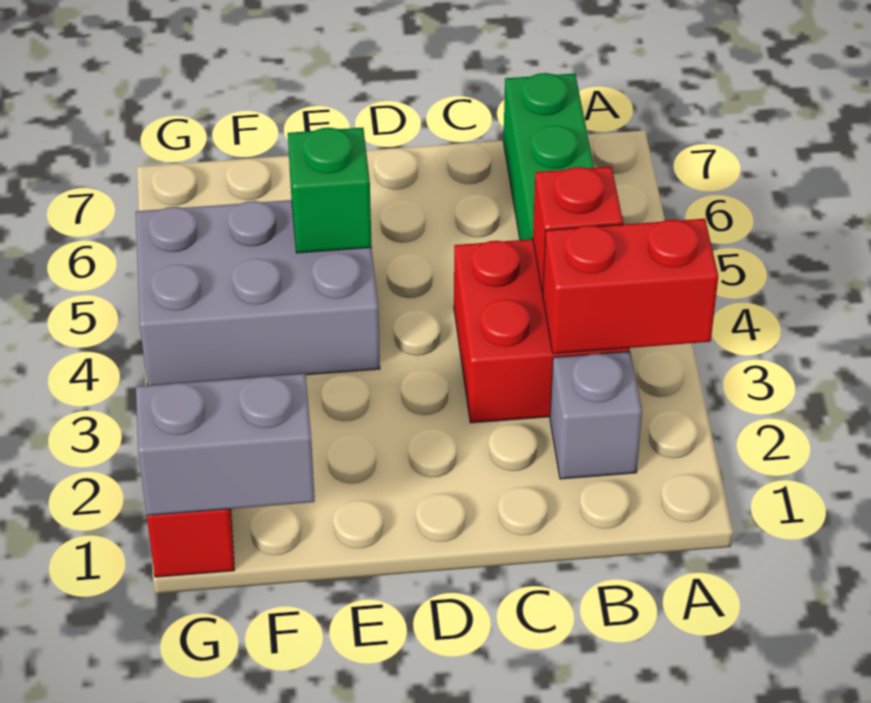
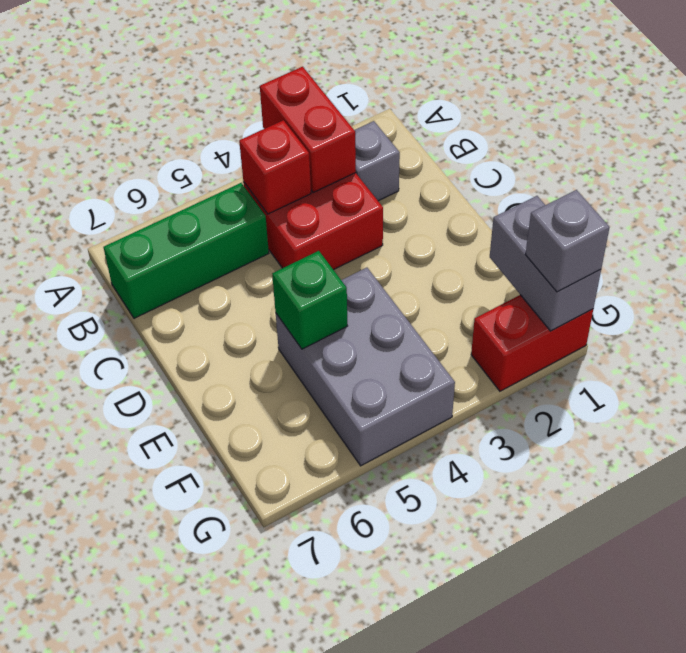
none -> grey brick G1 level 3

